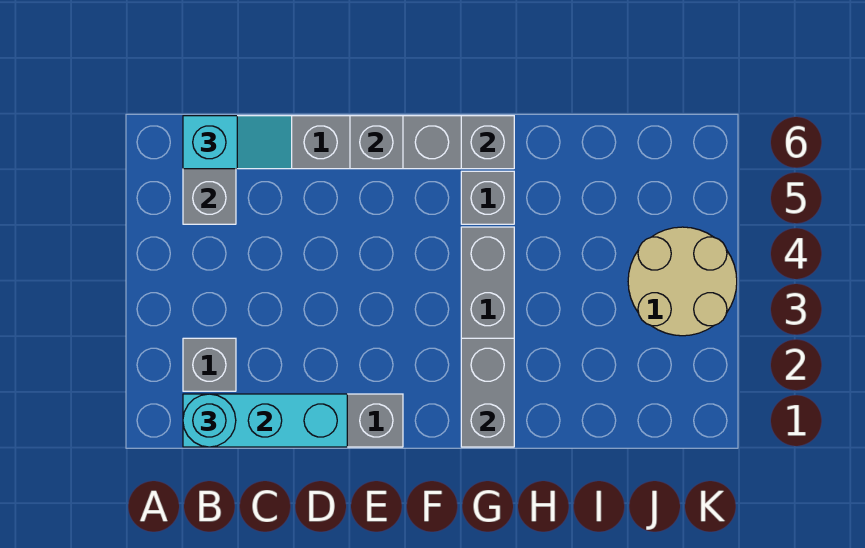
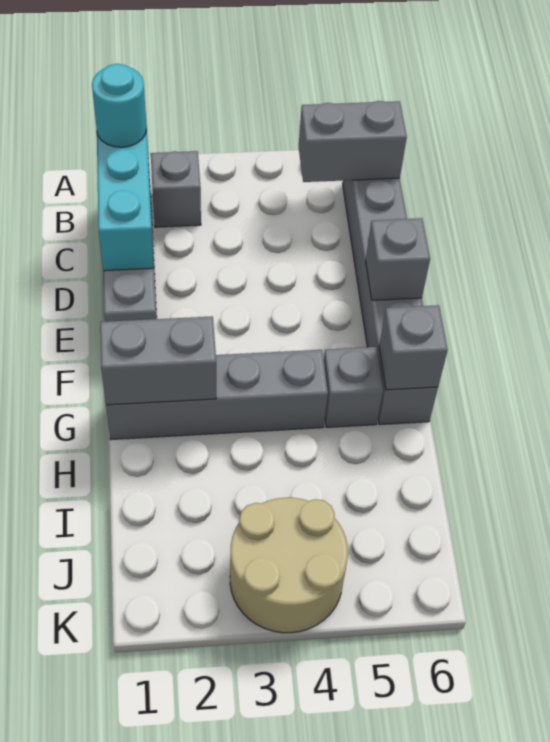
cyan slope B6:C6 level 3 top B -> none

